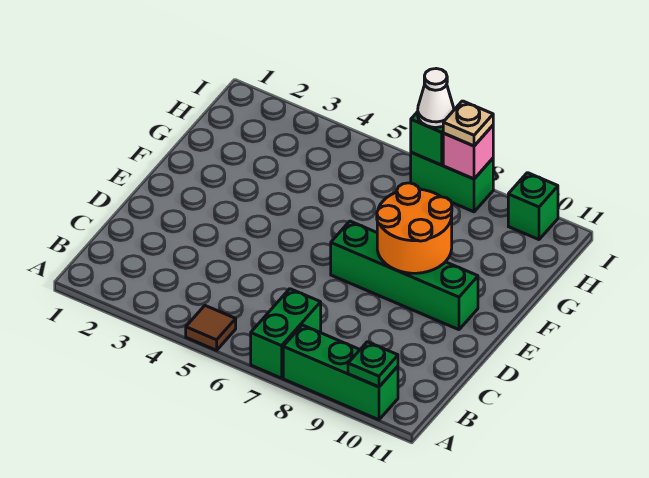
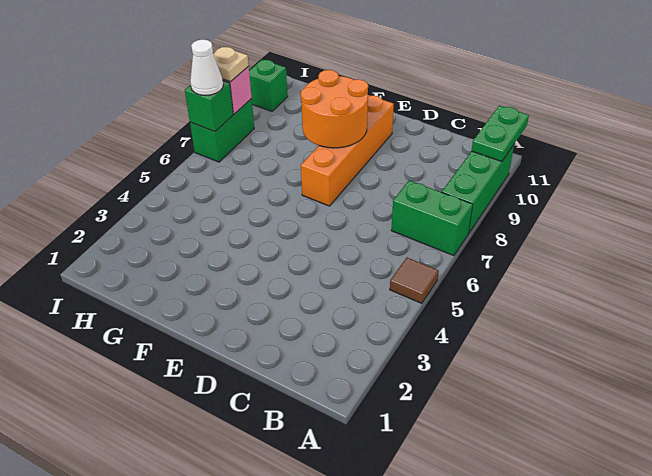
green plate A10 level 2 -> green plate A10:A11 level 2
green brick E7:E10 level 1 -> orange brick E7:E10 level 1

